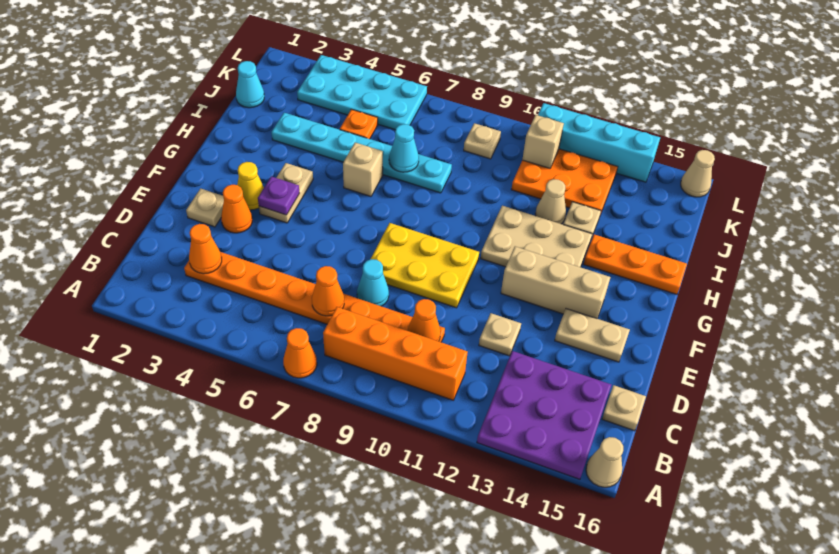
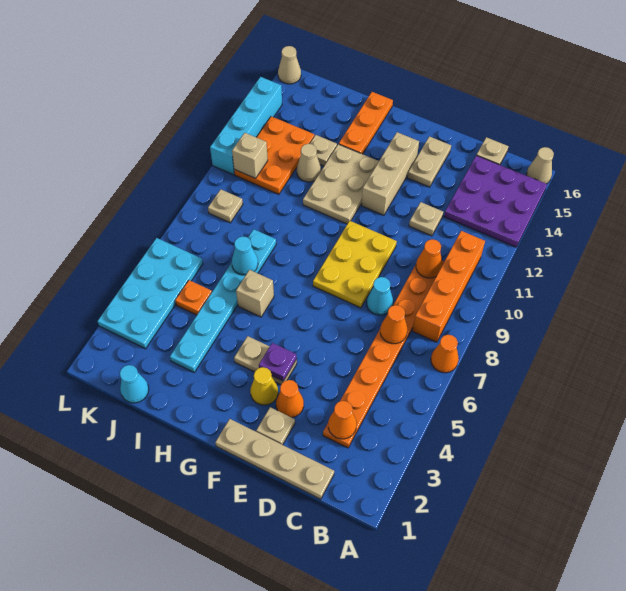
none -> tan plate C1:F1 level 1

